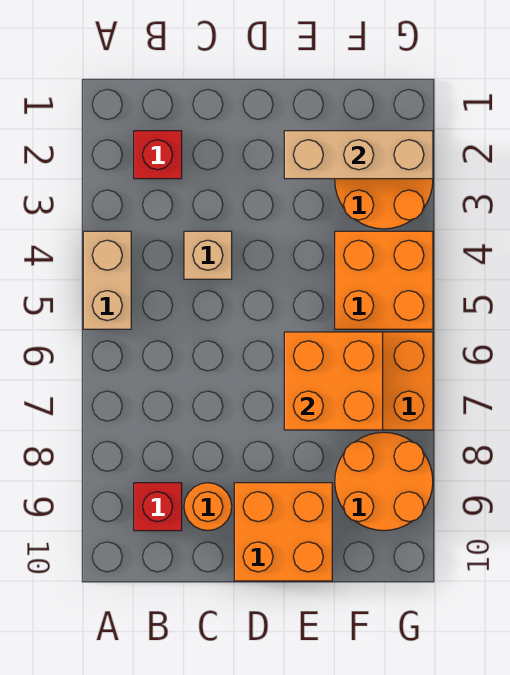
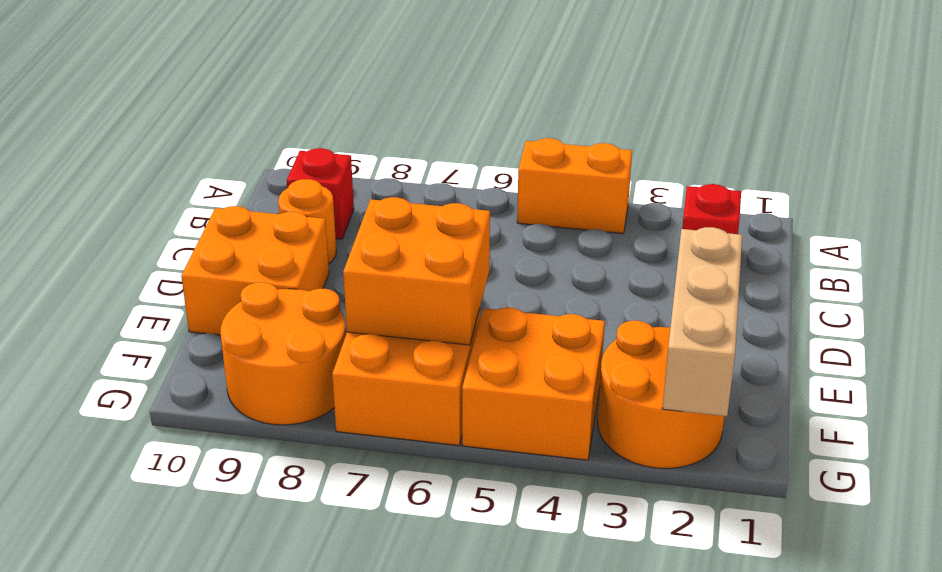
tan brick A4:A5 level 1 -> orange brick A4:A5 level 1
tan brick C4 level 1 -> none

